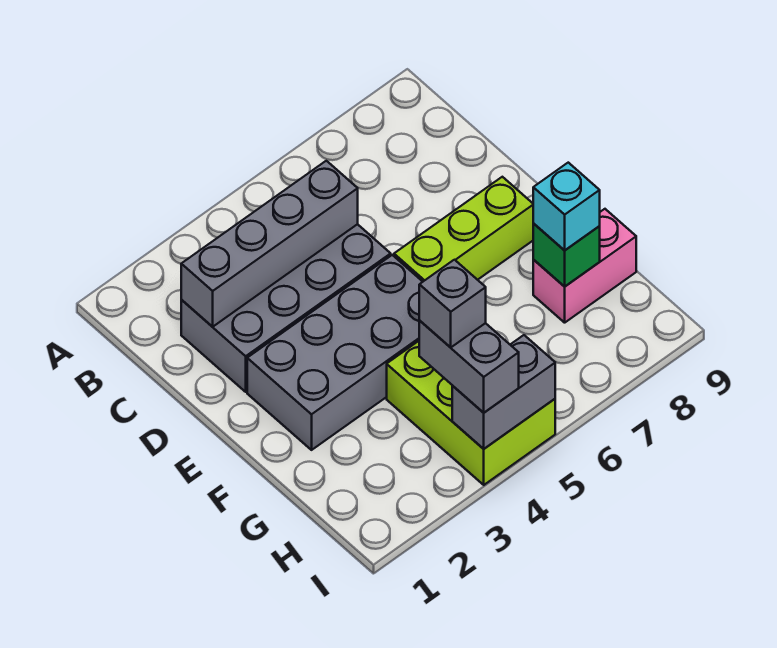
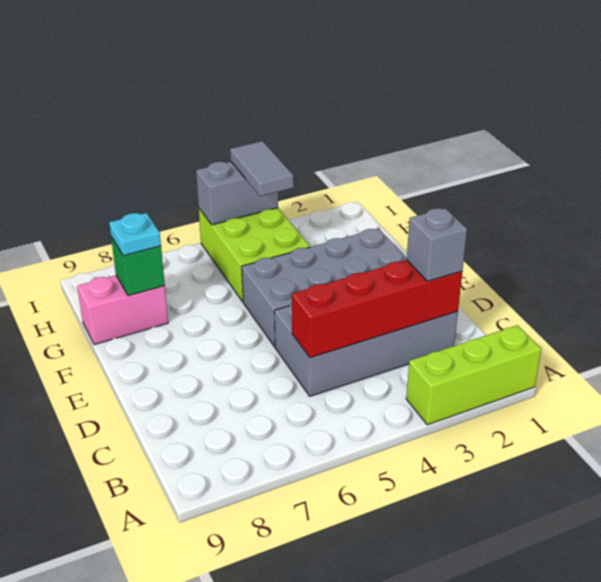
grey brick C2:C5 level 2 -> red brick C2:C5 level 2
lime brick E6:E8 level 1 -> lime brick A1:A3 level 1
cyan brick G8 level 3 -> cyan plate G8 level 3
grey brick H4:I4 level 3 -> grey tile H4:I4 level 3
grey brick H4 level 4 -> grey brick C2 level 3

